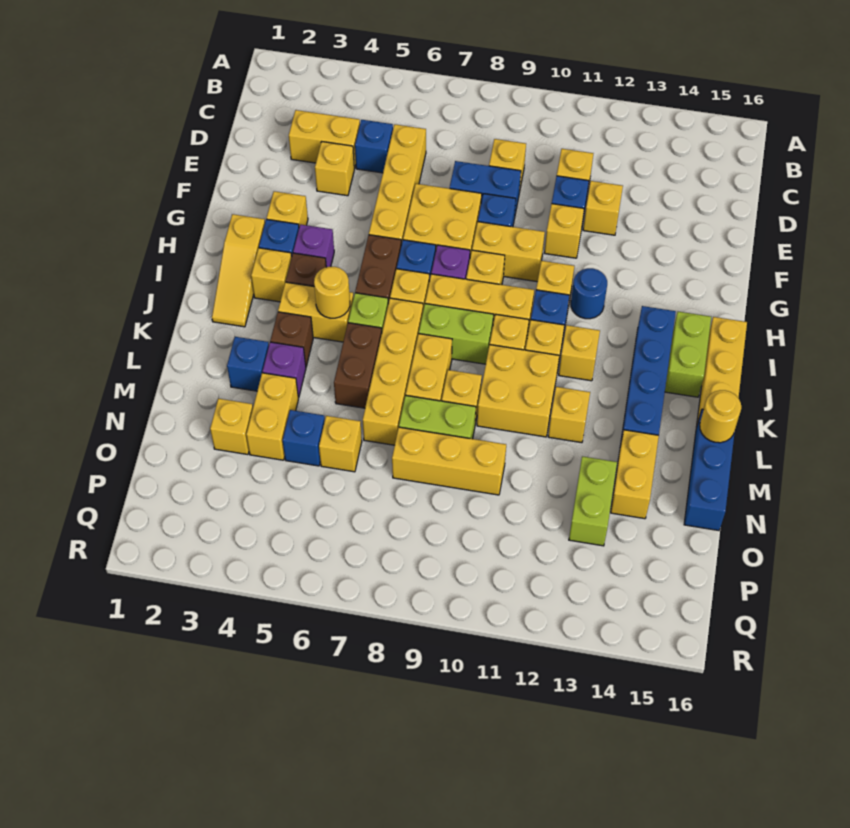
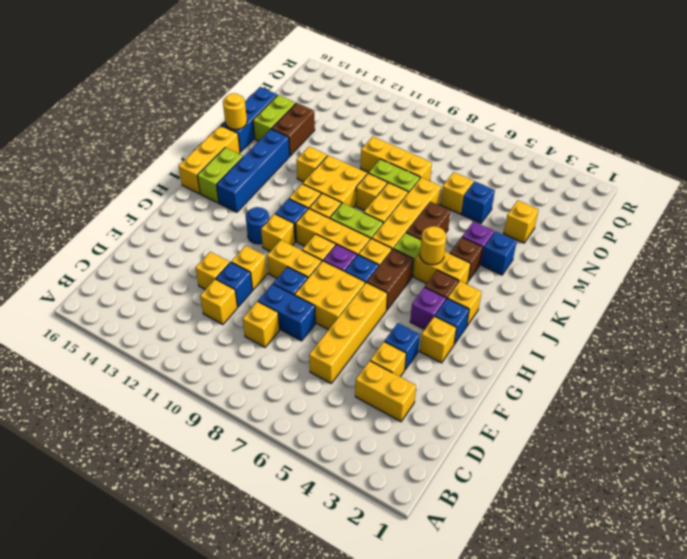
blue brick D5 level 1 -> blue brick F4 level 1
yellow slope H2:J2 level 1 top H -> none
yellow brick J12 level 1 -> none
yellow brick M4:N4 level 1 -> none
yellow brick M14:N14 level 1 -> brown brick M14:N14 level 1
lime brick N13:O13 level 1 -> lime brick M15:N15 level 1

